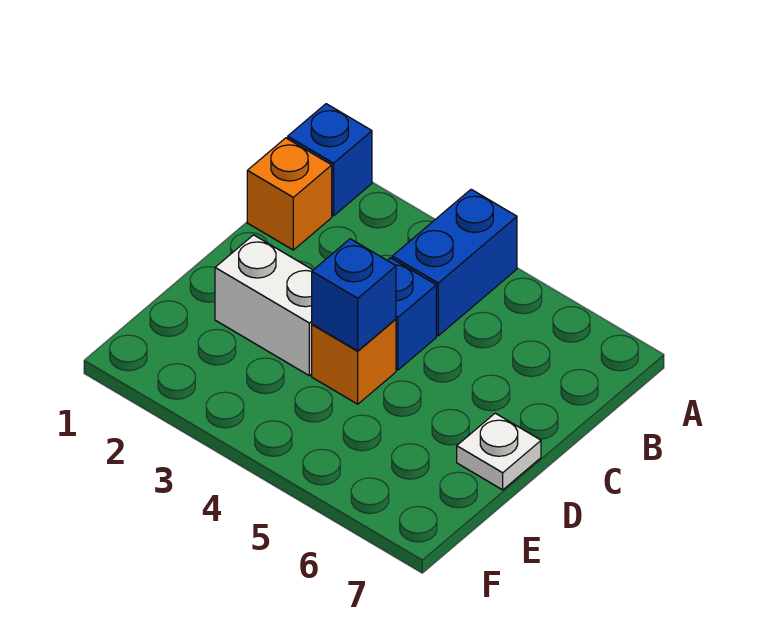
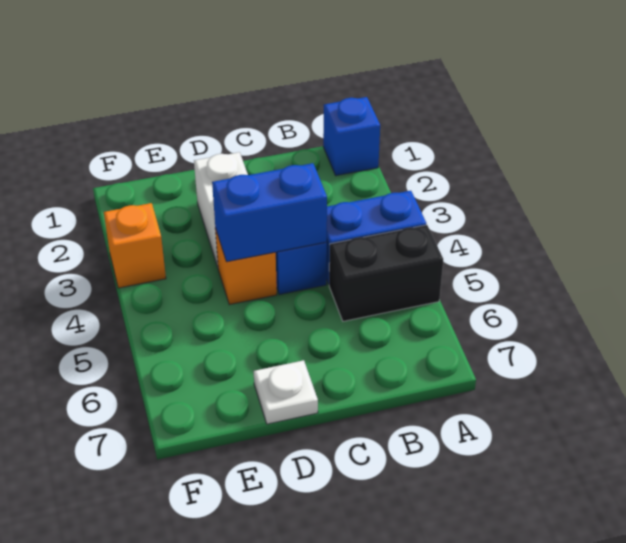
none -> black brick A5:B5 level 1
orange brick B1 level 1 -> orange brick F3 level 1
blue brick D4 level 2 -> blue brick C4:D4 level 2

